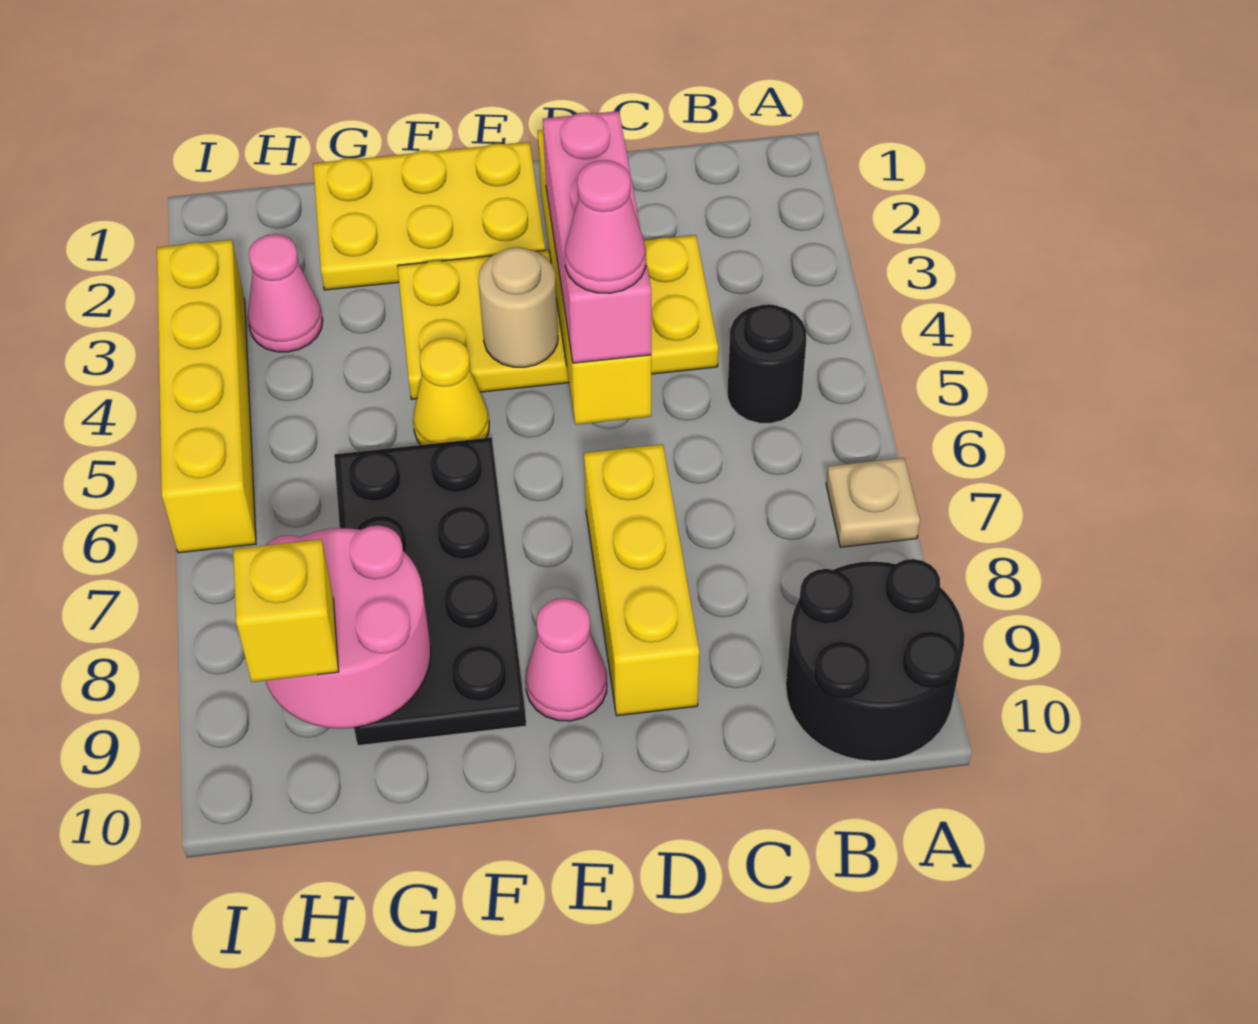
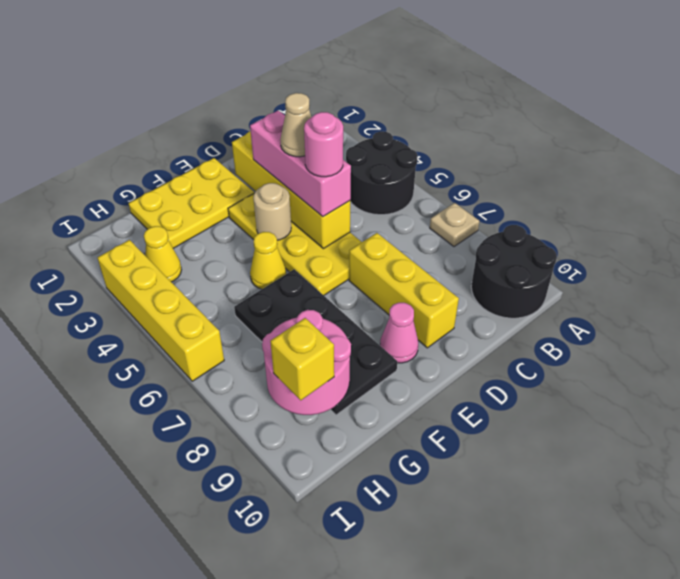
black round brick B5 level 1 -> black round brick A4:B5 level 1
yellow plate C3:F4 level 1 -> yellow plate D3:E6 level 1
none -> tan cone D4 level 4
pink cone D5 level 4 -> pink round brick D5 level 4
pink cone H3 level 1 -> yellow cone H3 level 1

